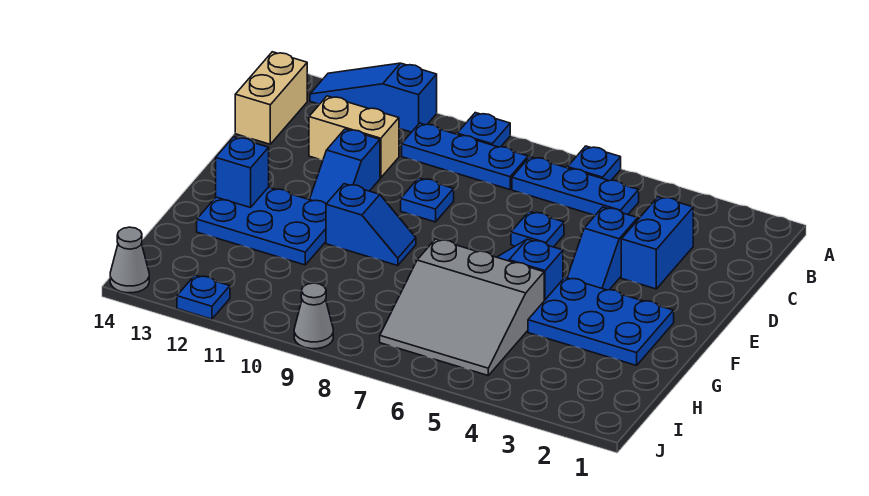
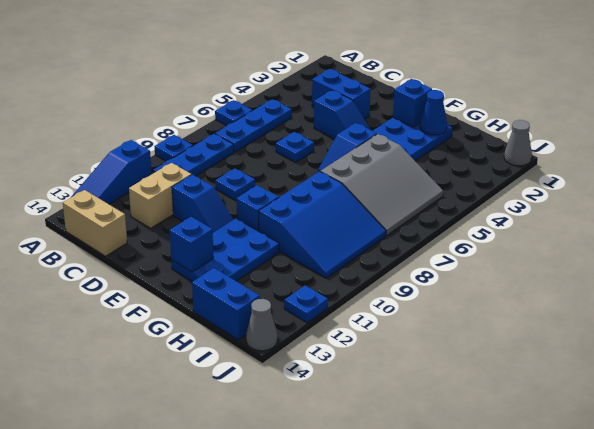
none -> blue brick F2 level 2
none -> blue cone G2 level 2
none -> blue slope G8:I10 level 1 top G
none -> blue brick H14:I14 level 1
grey cone J9 level 1 -> grey cone J1 level 1

